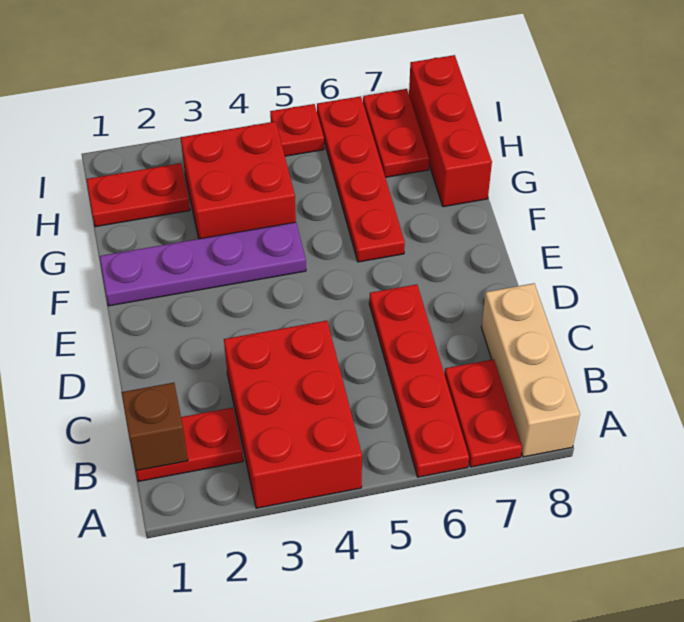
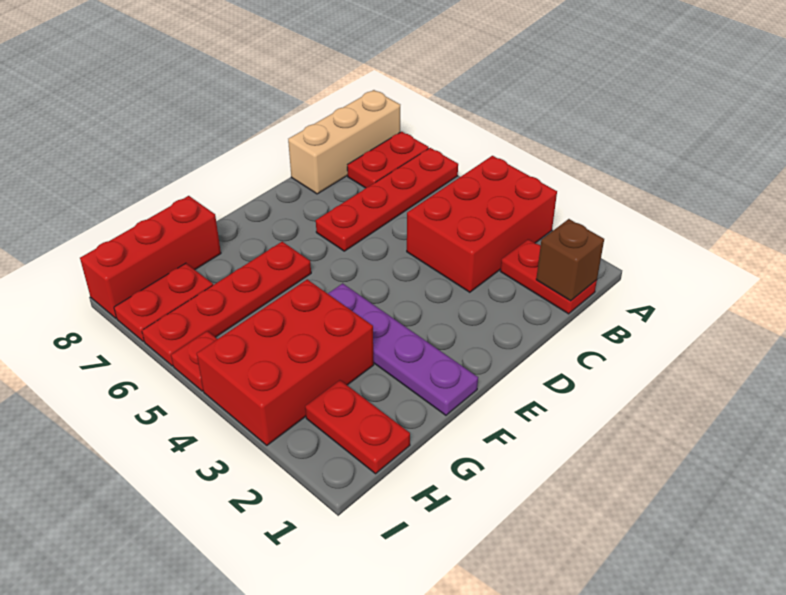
red brick G3:H4 level 1 -> red brick G3:I4 level 1

